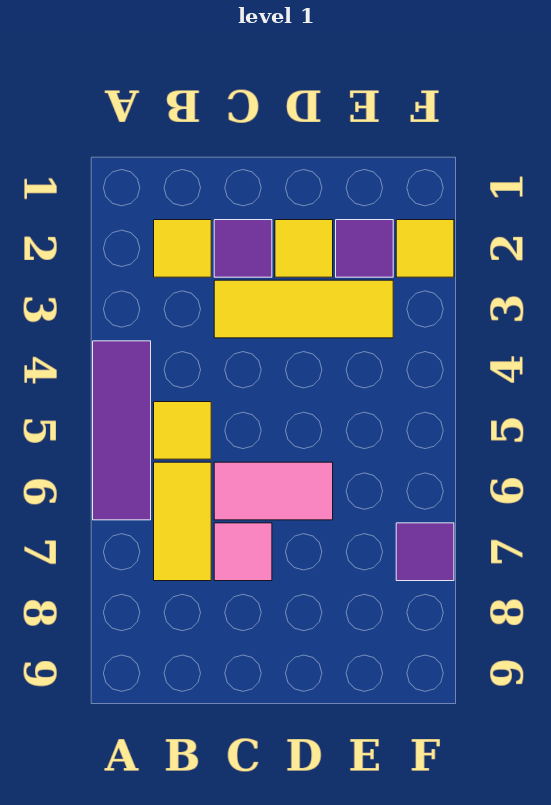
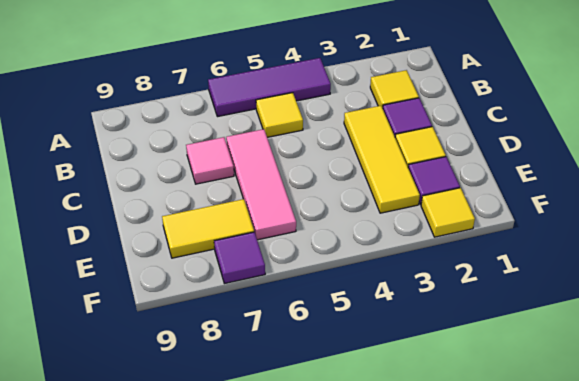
yellow tile B6:B7 level 1 -> yellow tile E7:E8 level 1
pink tile C6:D6 level 1 -> pink tile C6:E6 level 1

